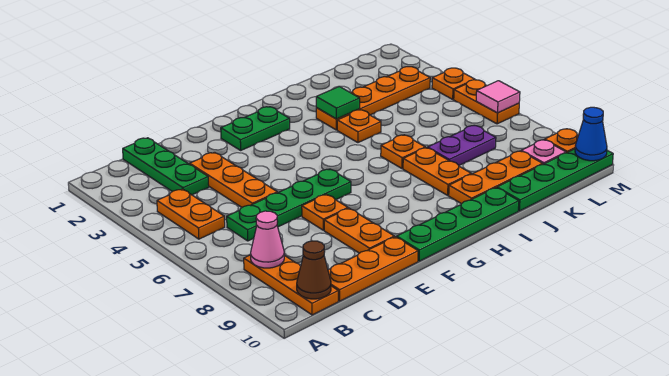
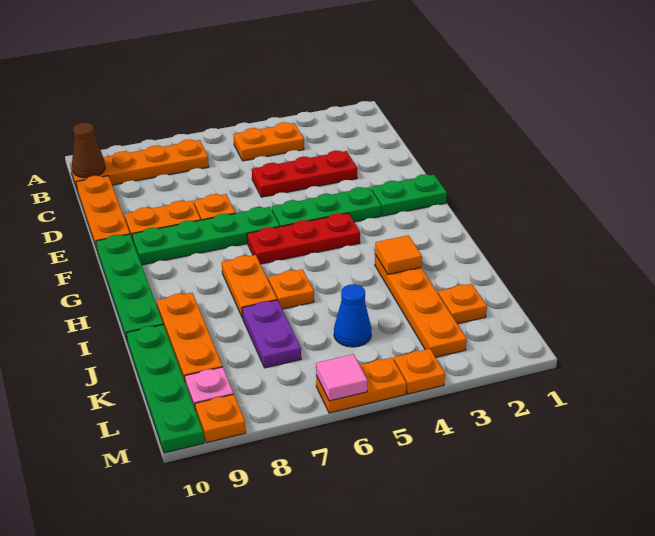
orange plate B8:B10 level 1 -> orange plate B7:B10 level 1
pink cone B8 level 2 -> none
green plate C1:C3 level 1 -> green plate F3:F5 level 1
green plate C6:F6 level 1 -> green plate F6:F9 level 1
orange plate D3:D5 level 1 -> red plate D3:D5 level 1
green plate F2:G2 level 1 -> green plate F1:F2 level 1
none -> red plate G4:G6 level 1
green tile I3 level 2 -> orange tile I3 level 2
orange plate I4 level 1 -> orange plate K2 level 1
orange plate I7:I8 level 1 -> orange plate H7:I7 level 1
blue cone M10 level 2 -> blue cone K5 level 1

